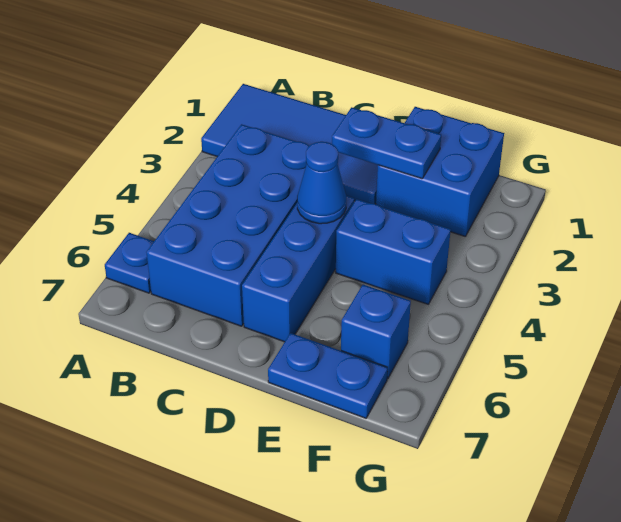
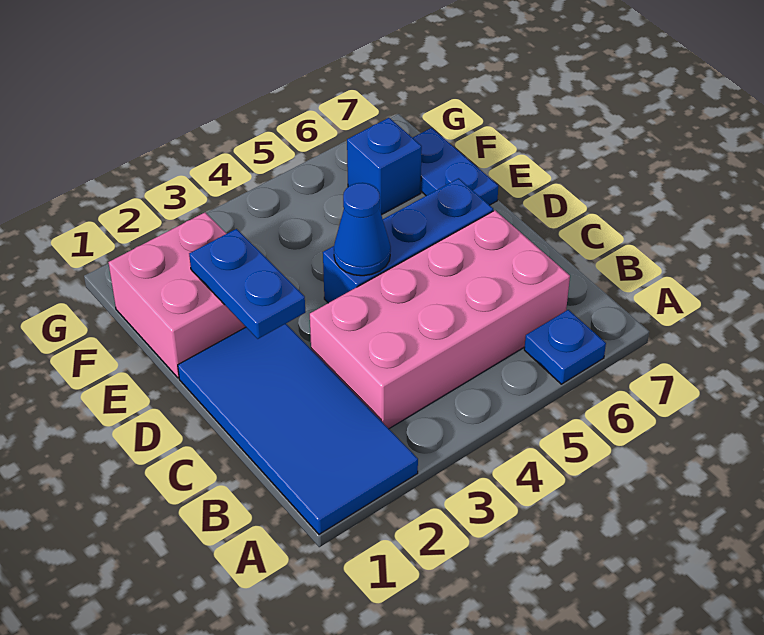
blue brick B3:C6 level 1 -> pink brick B3:C6 level 1
blue brick E1:F2 level 1 -> pink brick E1:F2 level 1
blue brick E4:F4 level 1 -> none

